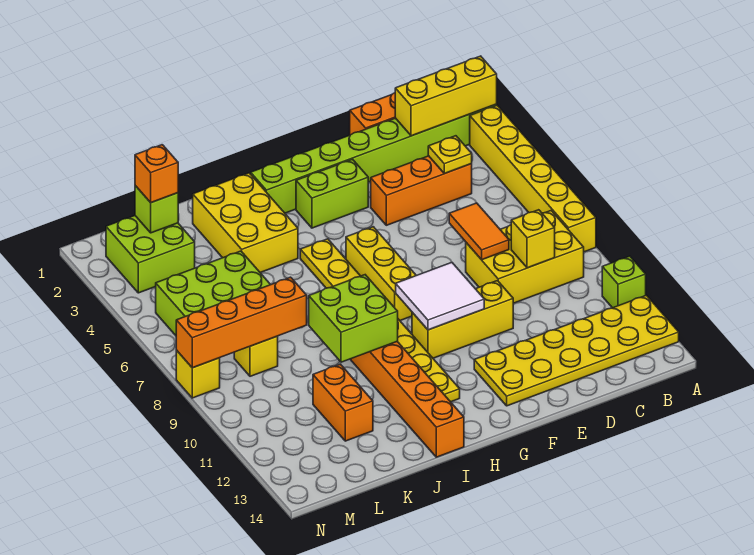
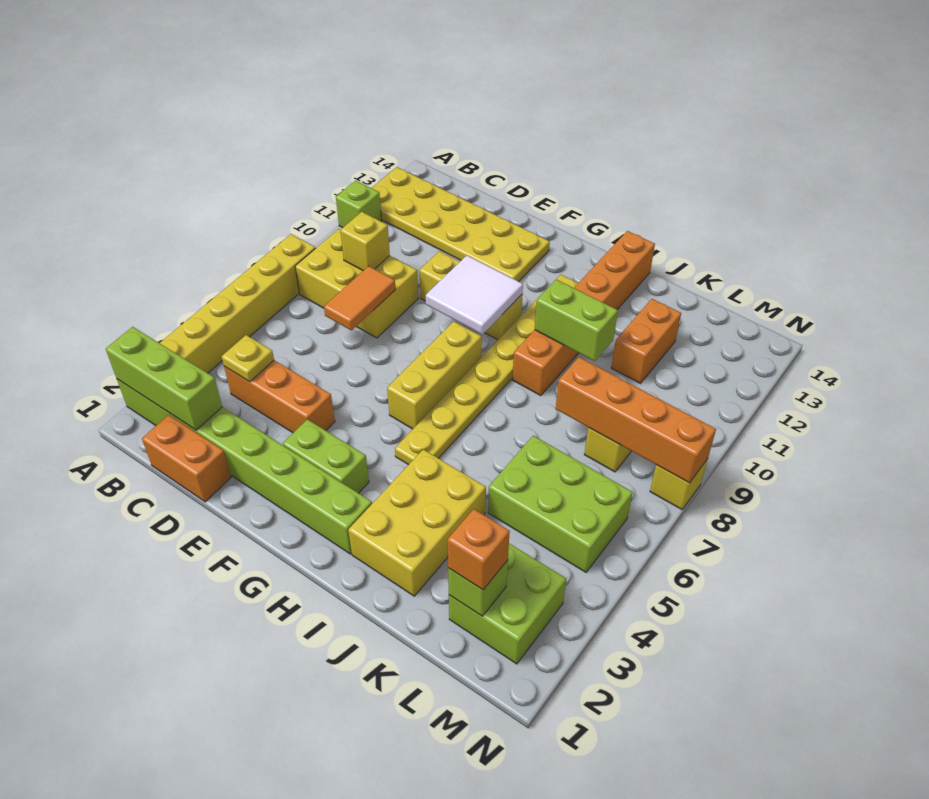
yellow brick A2:C2 level 2 -> lime brick A2:C2 level 2
lime brick I9:J10 level 2 -> lime brick I10:J10 level 2

